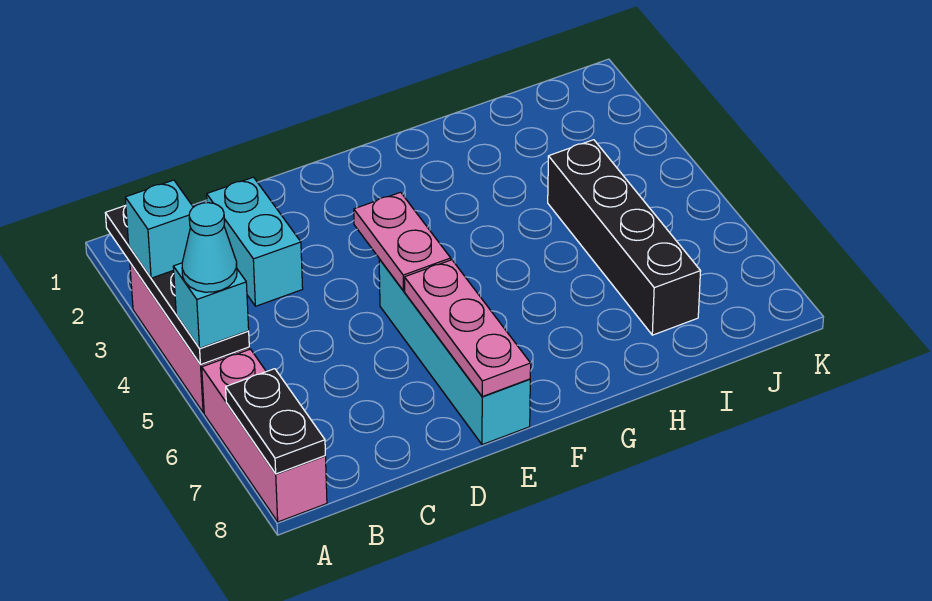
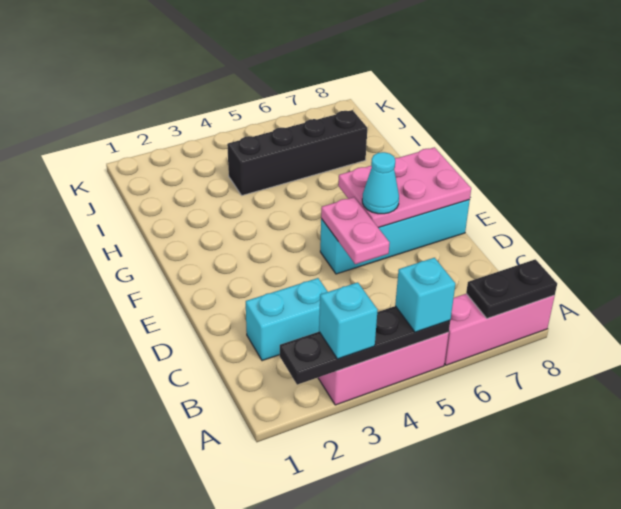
cyan cone A5 level 4 -> cyan cone E6 level 3
pink plate E4:E5 level 2 -> pink plate D5:E5 level 2
pink plate E6:E8 level 2 -> pink plate E6:F8 level 2

